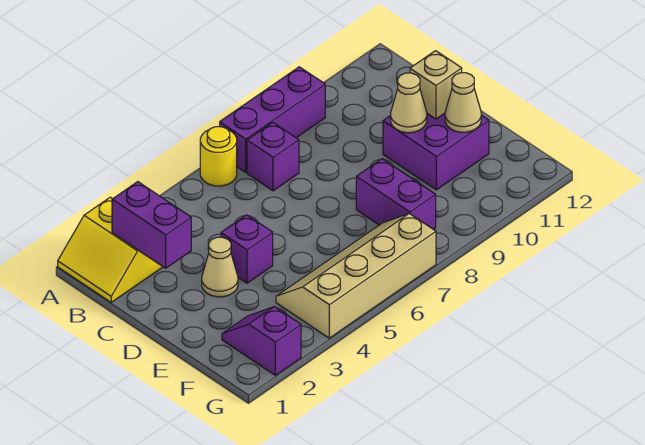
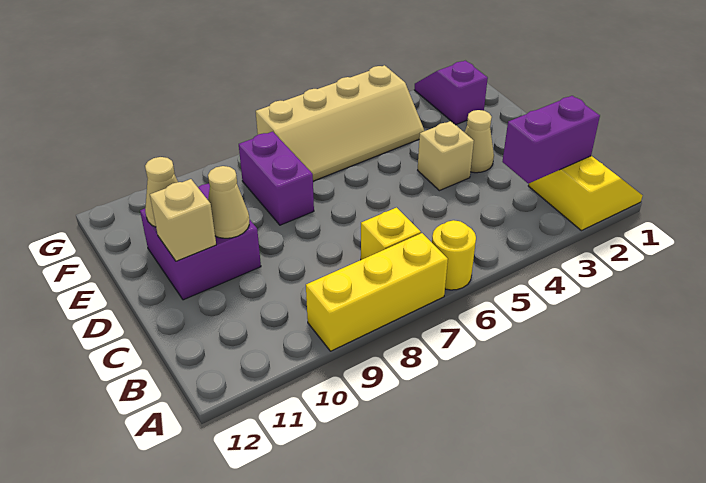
purple brick A7:A9 level 1 -> yellow brick A7:A9 level 1
purple brick B2:C2 level 2 -> purple brick B2:B3 level 2
purple brick B7 level 1 -> yellow brick B7 level 1
purple brick D4 level 1 -> tan brick D4 level 1
purple slope F2:G2 level 1 top G -> purple slope F2:G2 level 1 top F

